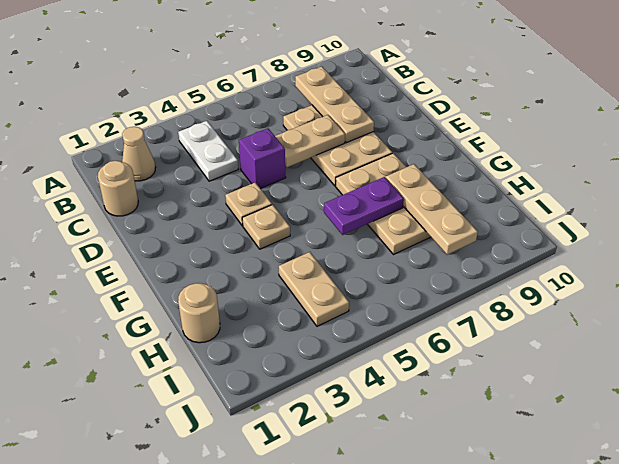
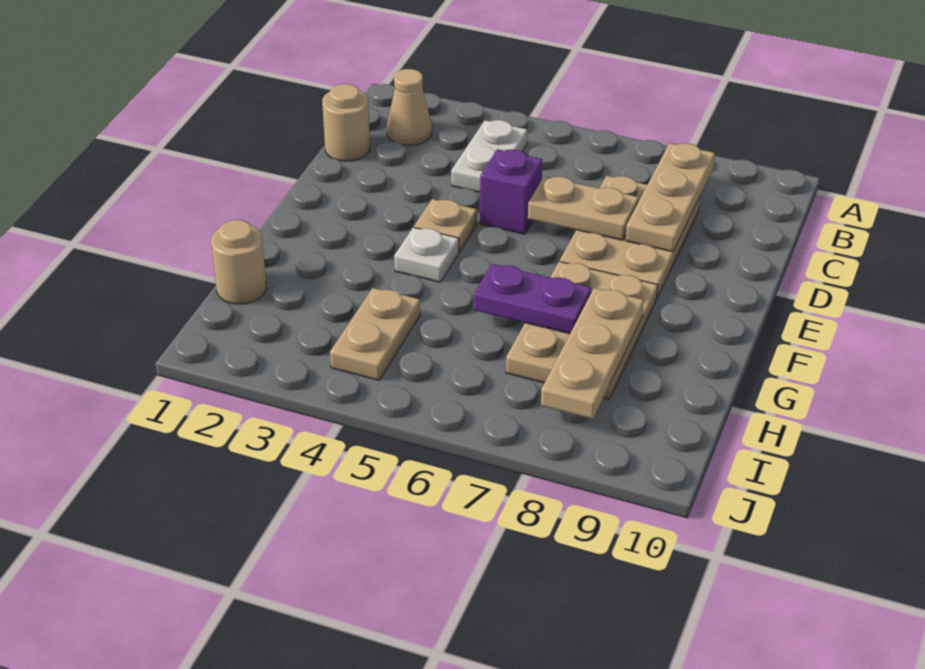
tan plate F4 level 1 -> white plate F4 level 1

